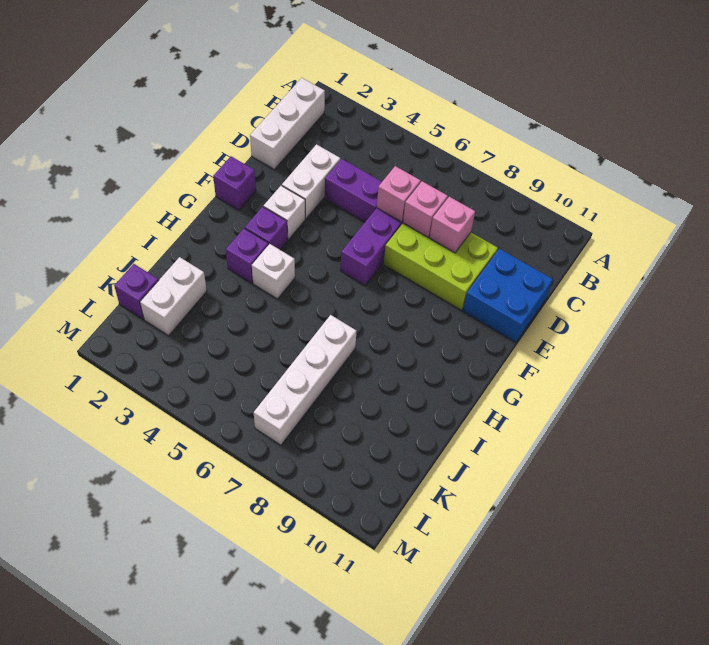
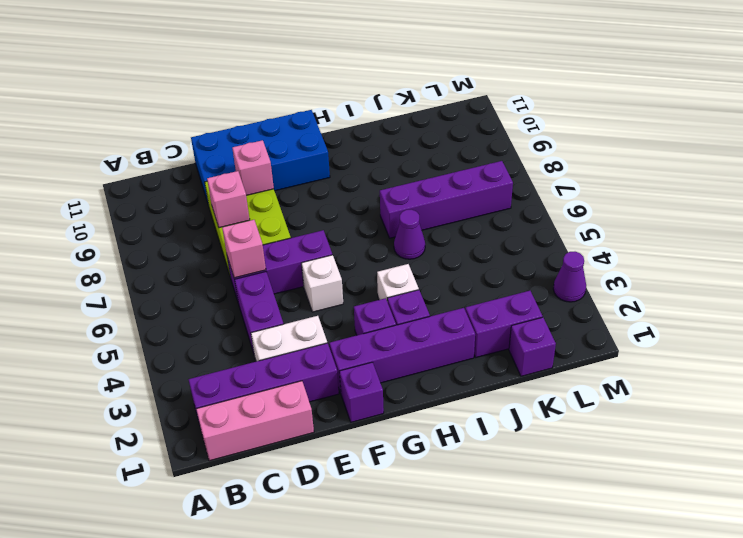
white brick B1:D1 level 1 -> pink brick B1:D1 level 1
none -> purple brick B2:E2 level 1
pink brick D7 level 2 -> pink brick E9 level 2
blue brick D10:E11 level 1 -> blue brick D10:G11 level 1
none -> purple brick F2:I2 level 1
white brick F3 level 1 -> white brick F5 level 1
none -> purple cone I6 level 1
white brick I7:L7 level 1 -> purple brick I7:L7 level 1
white brick J2:K2 level 1 -> purple brick J2:K2 level 1
none -> purple cone M3 level 1

